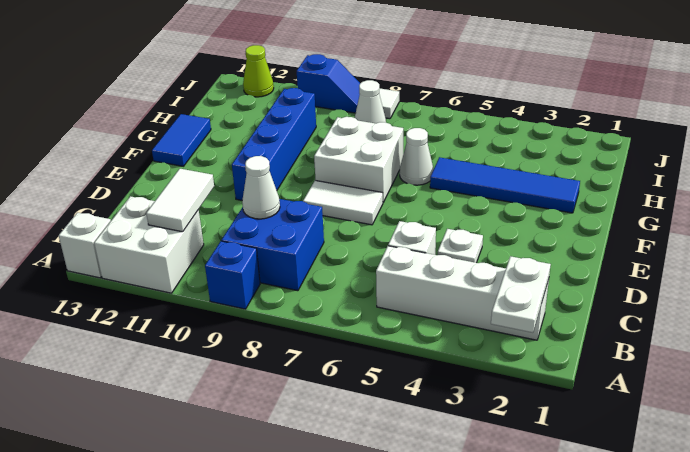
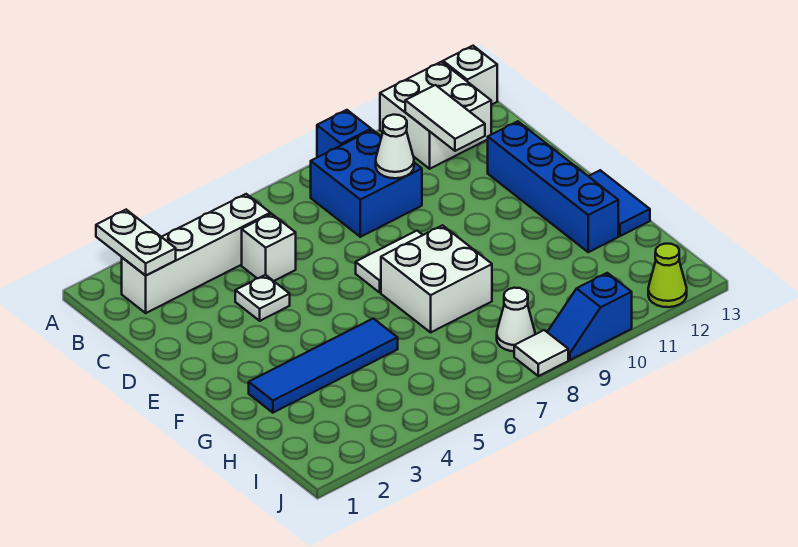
blue brick E10:H10 level 1 -> blue brick D12:G12 level 1
white cone G6 level 1 -> none

